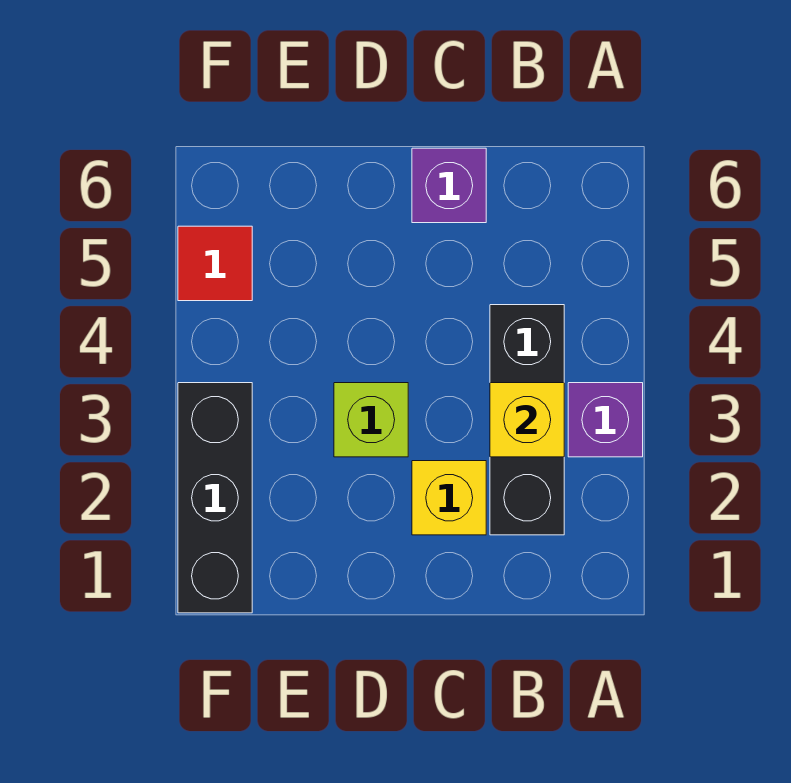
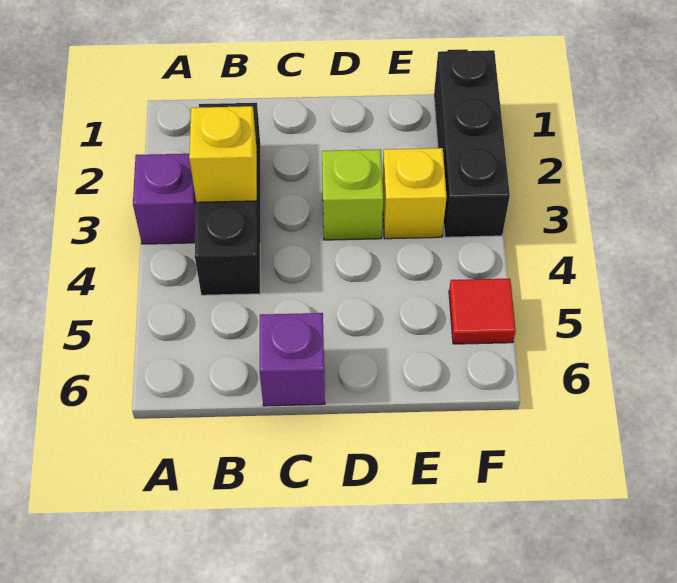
yellow brick C2 level 1 -> yellow brick E3 level 1

